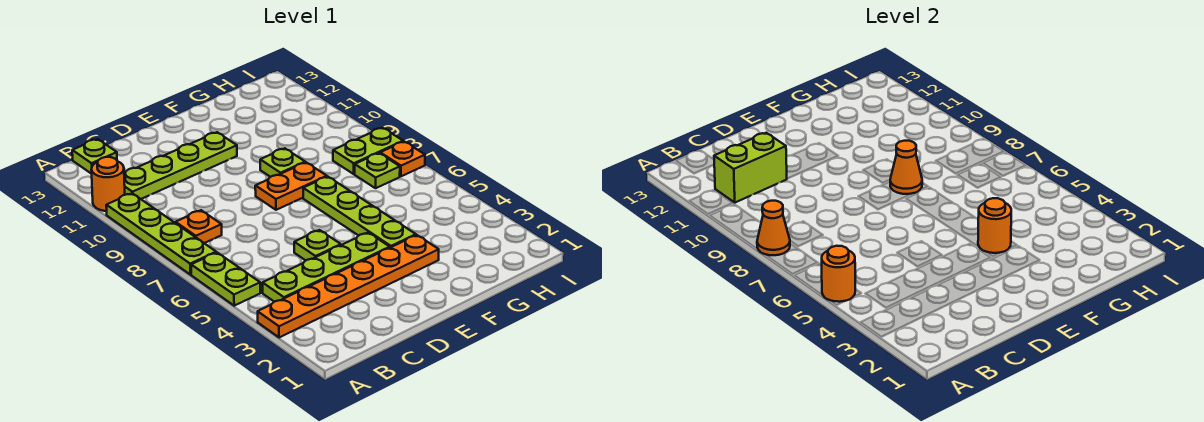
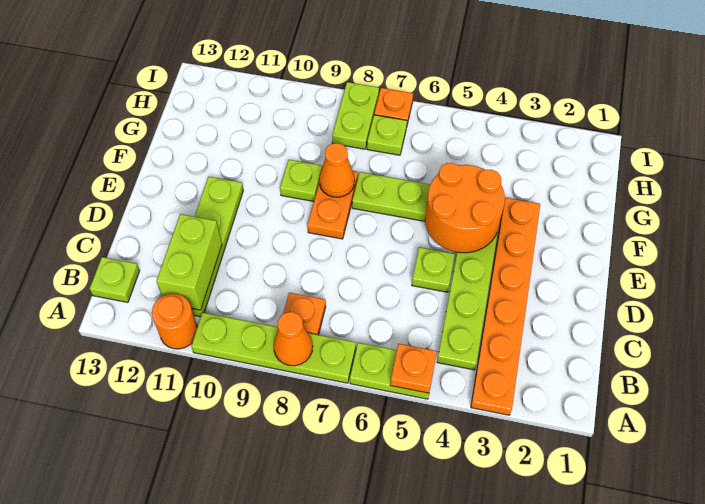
orange round brick A5 level 2 -> orange plate A5 level 2
orange round brick F4 level 2 -> orange round brick E4:F5 level 2

